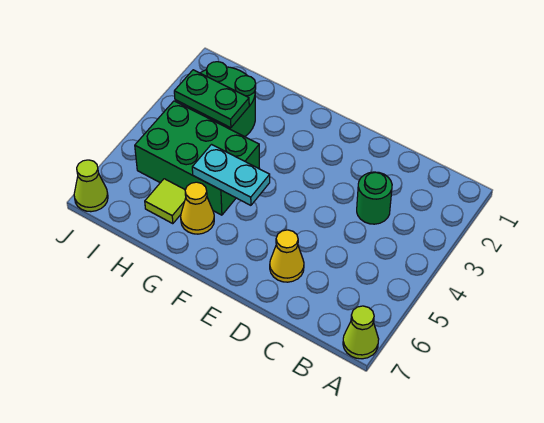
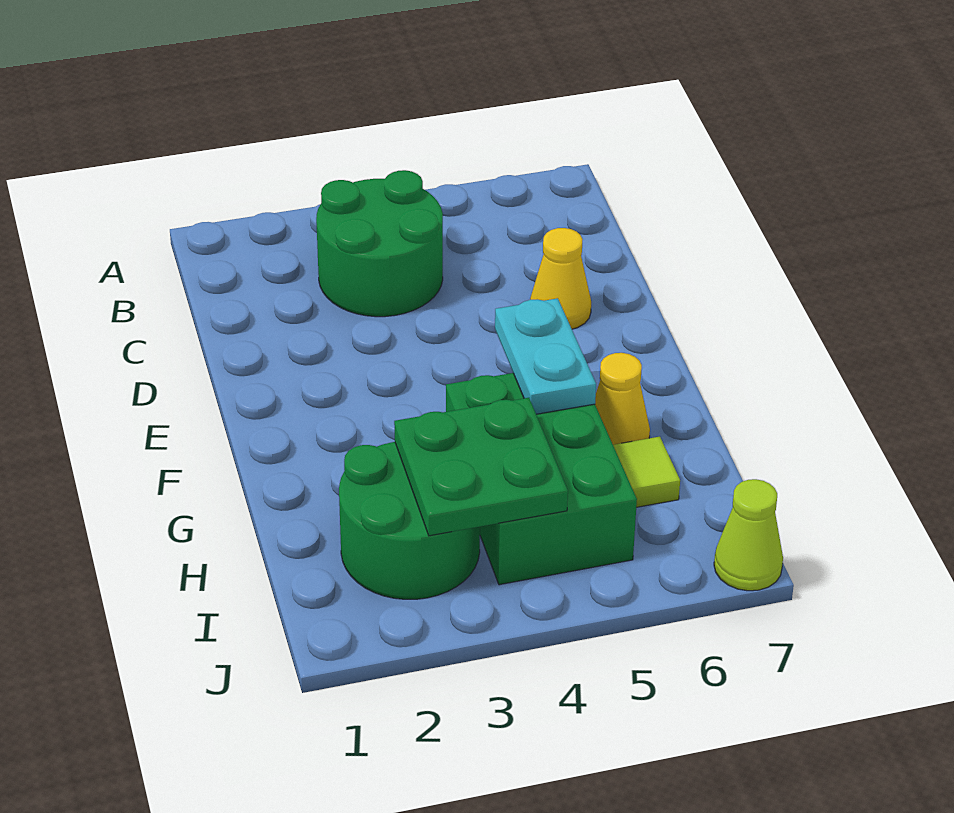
lime cone A7 level 1 -> none
green round brick C3 level 1 -> green round brick B3:C4 level 1
green plate H3:I3 level 2 -> green plate H3:I4 level 2

